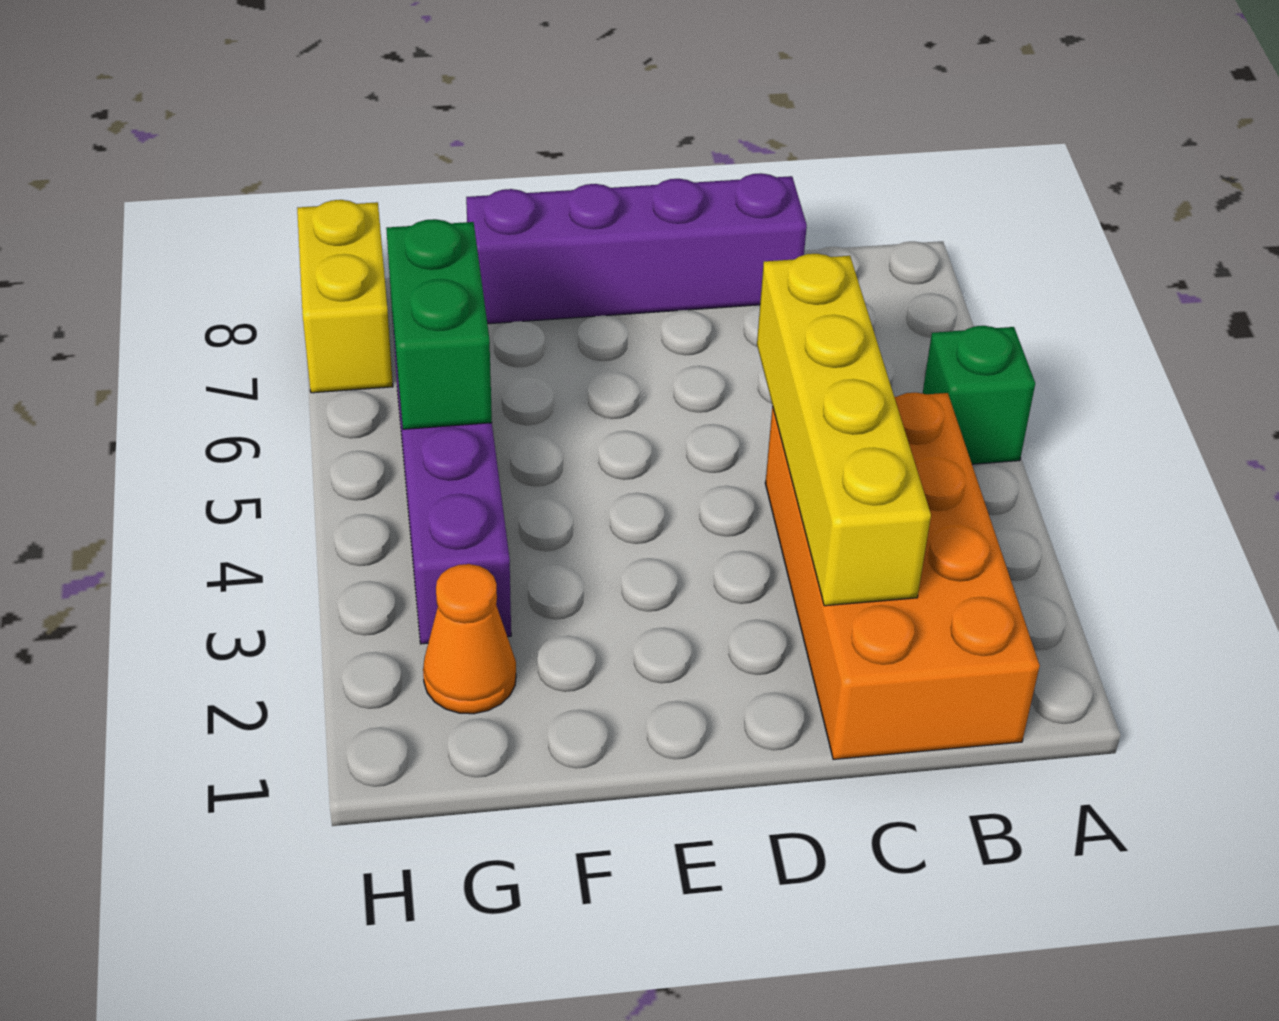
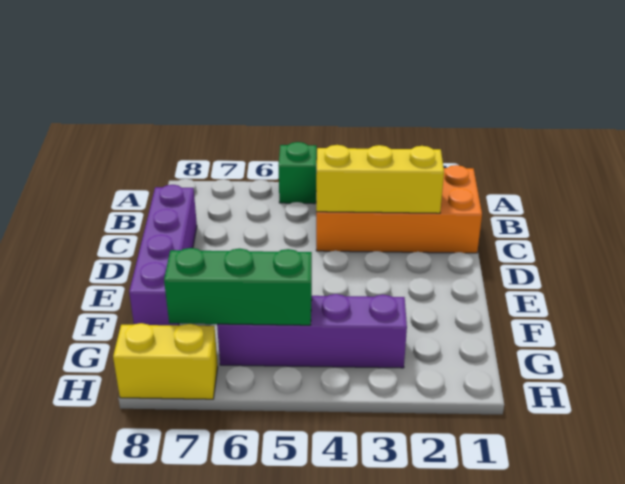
yellow brick C2:C5 level 2 -> yellow brick C2:C4 level 2
orange cone G2 level 1 -> none
green brick G5:G6 level 2 -> green brick G5:G7 level 2

